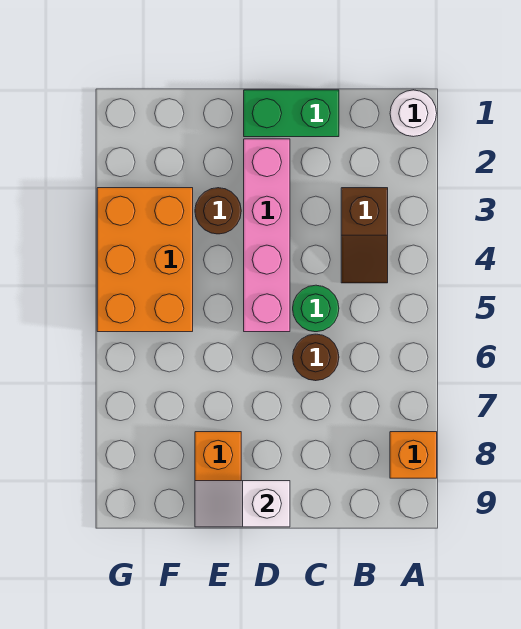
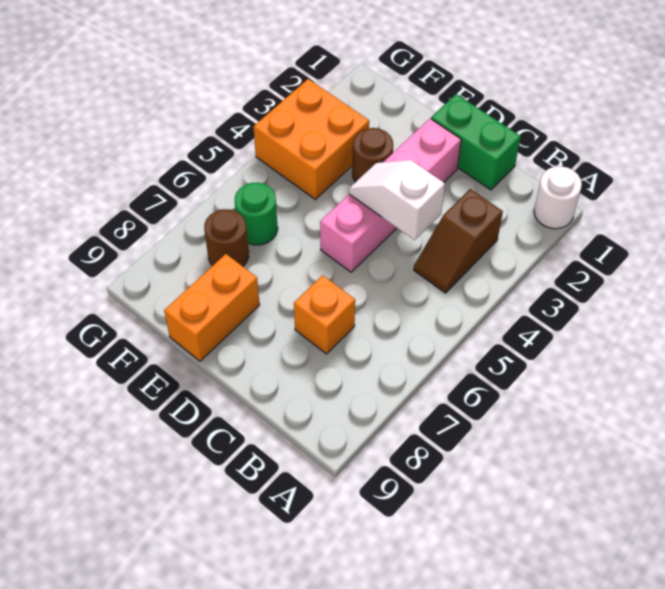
orange brick A8 level 1 -> orange brick C7 level 1
green round brick C5 level 1 -> green round brick F6 level 1
brown round brick C6 level 1 -> brown round brick F7 level 1
white slope D9:E9 level 2 top D -> white slope C4:D4 level 2 top C
orange brick F3:G5 level 1 -> orange brick F3:G4 level 1

